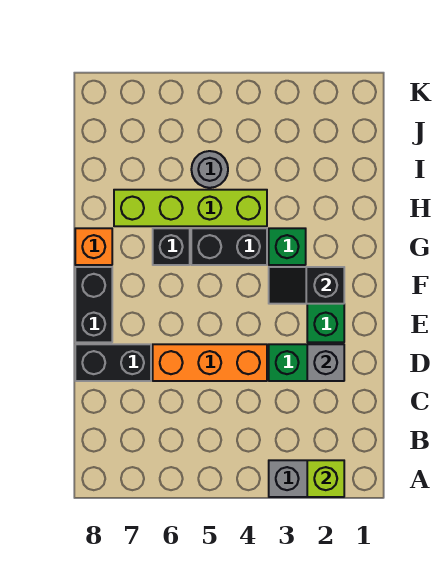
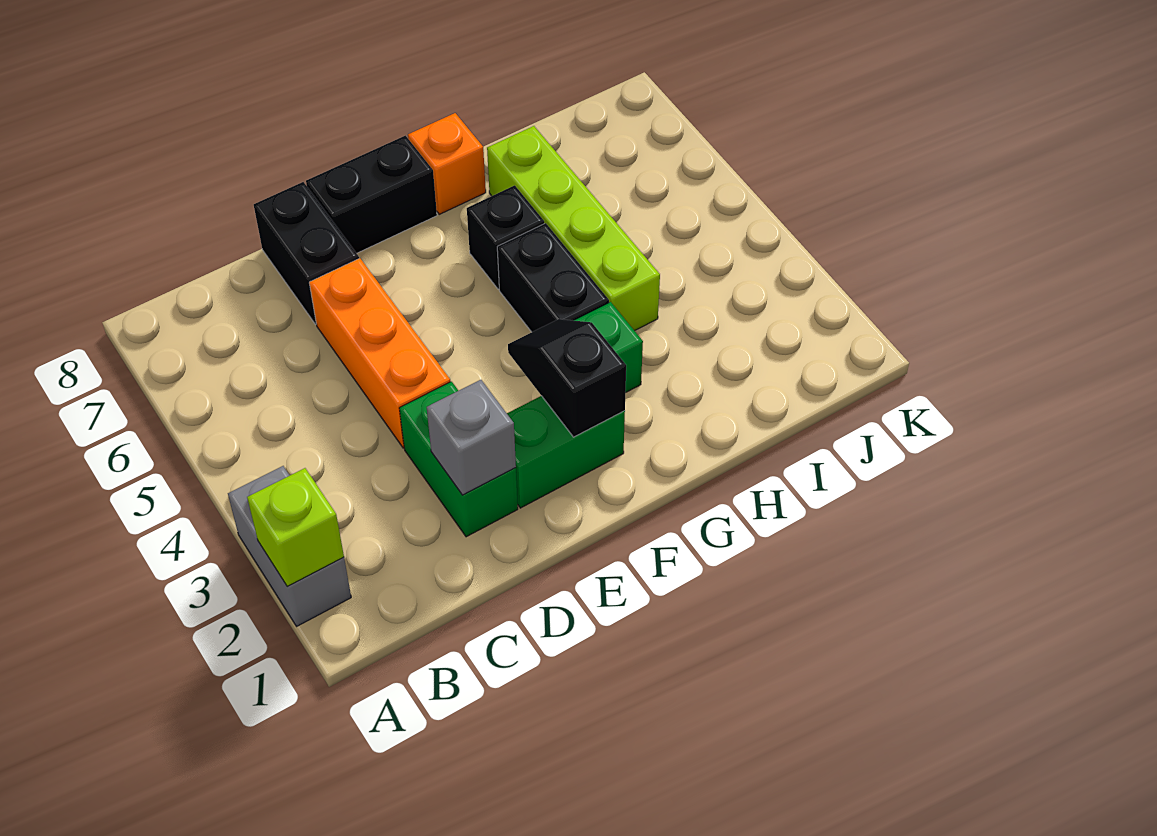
grey round brick I5 level 1 -> none

